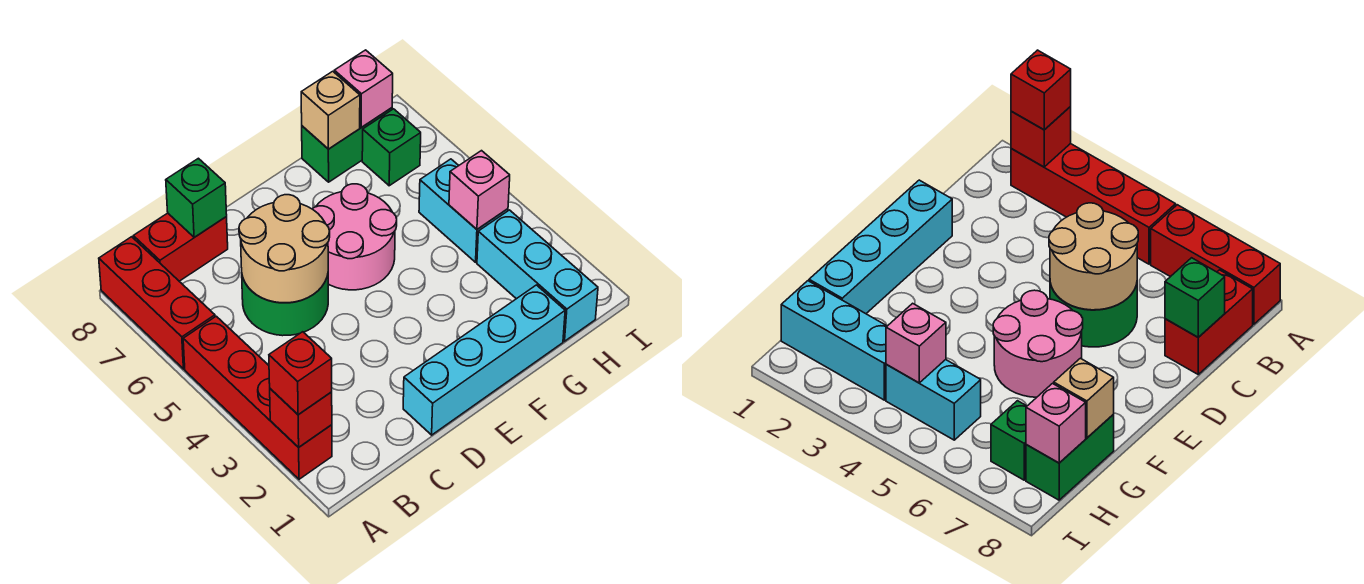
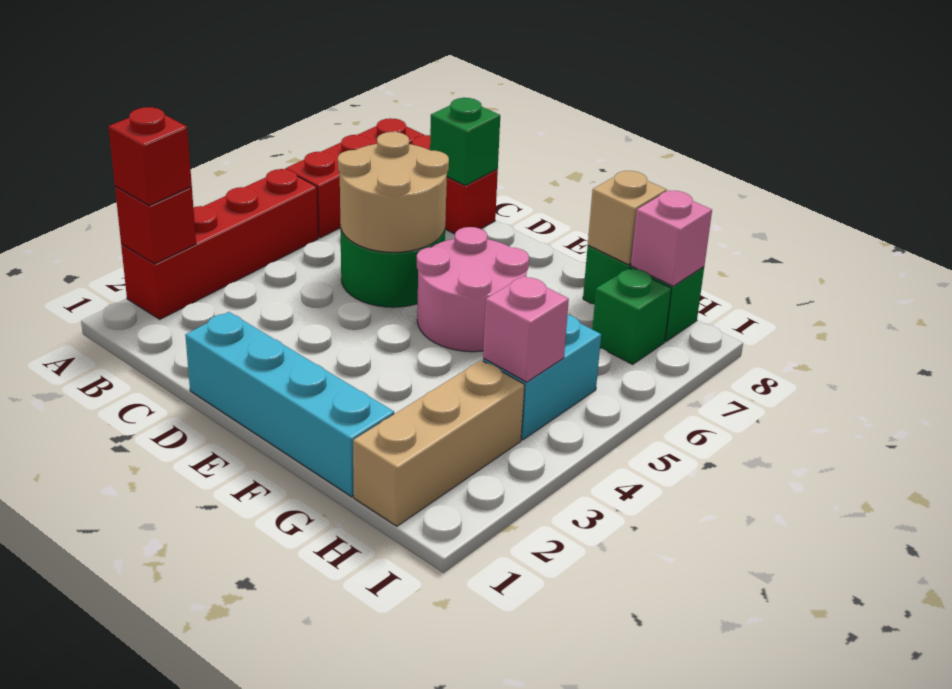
cyan brick H1:H3 level 1 -> tan brick H1:H3 level 1

